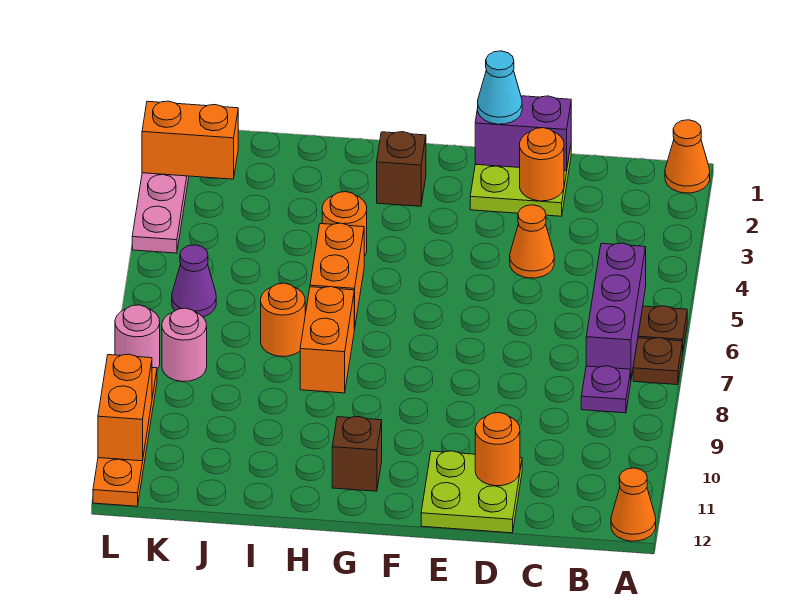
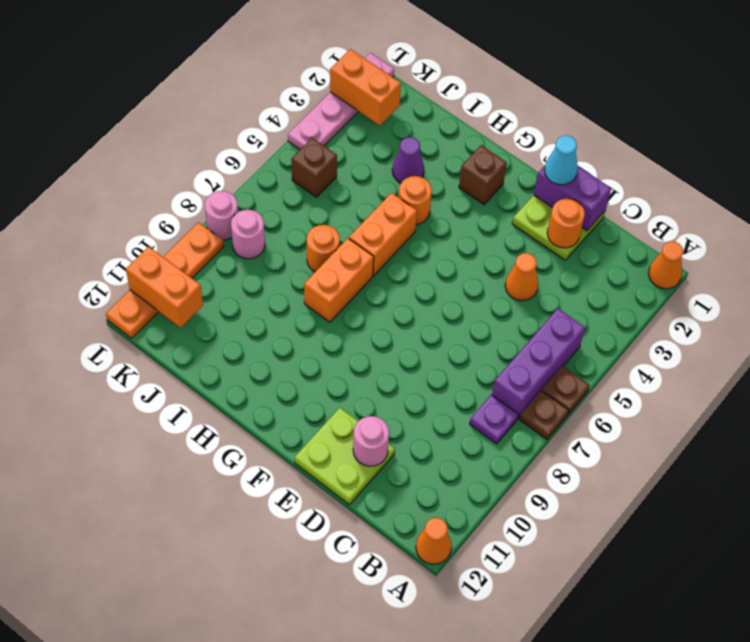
orange round brick D11 level 2 -> pink round brick D11 level 2
brown brick G11 level 1 -> brown brick K5 level 1
purple cone K6 level 1 -> purple cone I3 level 1
orange brick L10:L11 level 2 -> orange brick K11:L11 level 2

